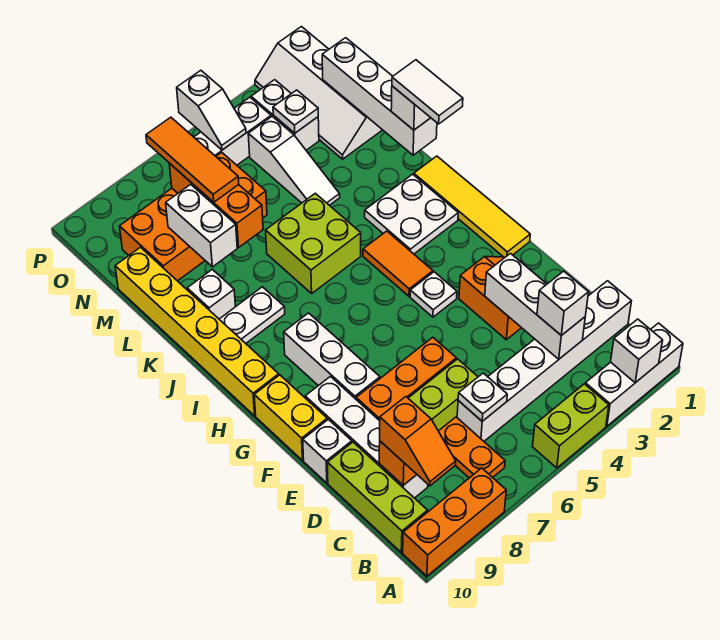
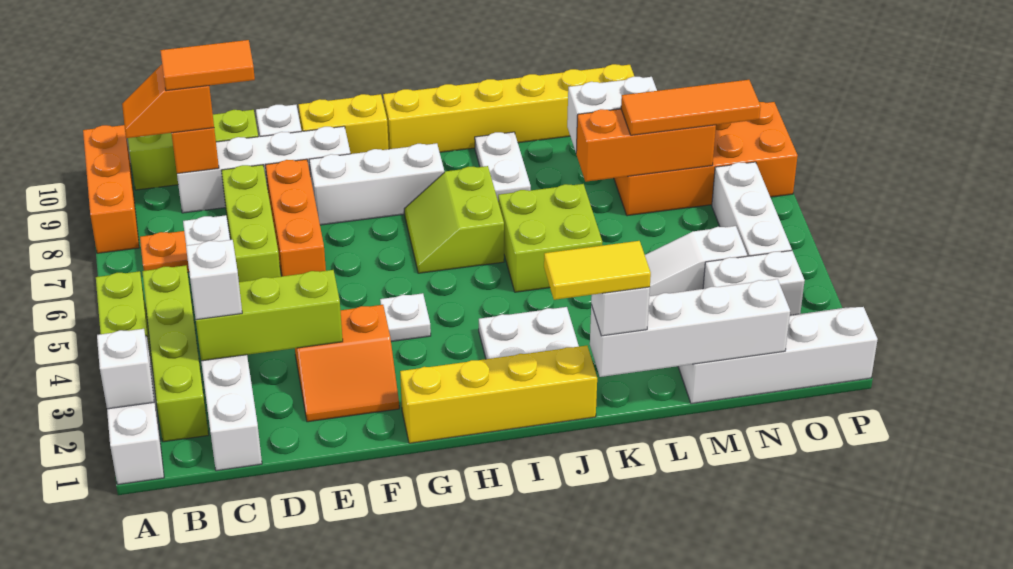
none -> lime brick B2:B5 level 1
white brick C3:E3 level 2 -> lime brick C3:E3 level 2
yellow tile G1:J1 level 1 -> yellow brick G1:J1 level 1
orange tile H4:I4 level 1 -> orange tile C9:D9 level 4
none -> lime slope H6:I7 level 1 top I
white tile J1:K1 level 4 -> yellow tile J1:K1 level 4
white brick K9 level 1 -> none
orange brick M6:N9 level 1 -> orange brick M7:P8 level 1
white plate N3 level 2 -> none
white slope O5:P5 level 2 top P -> none

